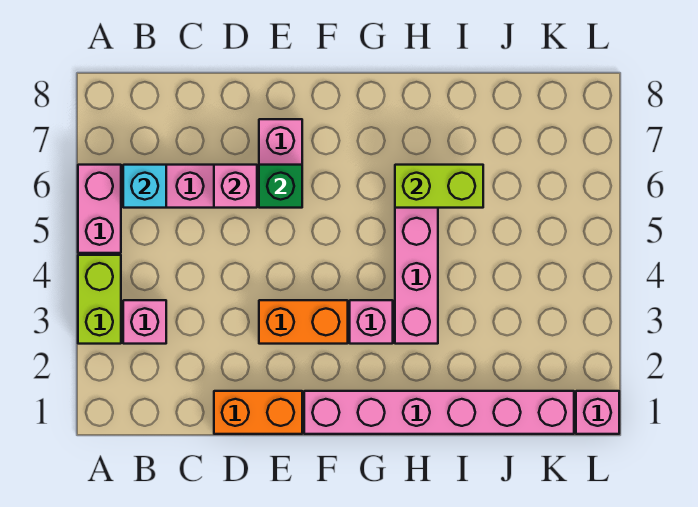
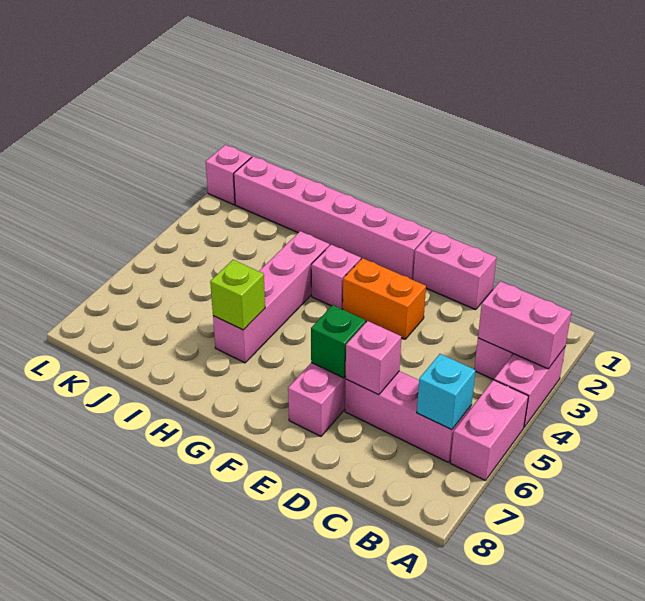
lime brick A3:A4 level 1 -> pink brick A3:A4 level 1
none -> pink brick A3:B3 level 2
orange brick D1:E1 level 1 -> pink brick D1:E1 level 1
lime brick H6:I6 level 2 -> lime brick H6 level 2

